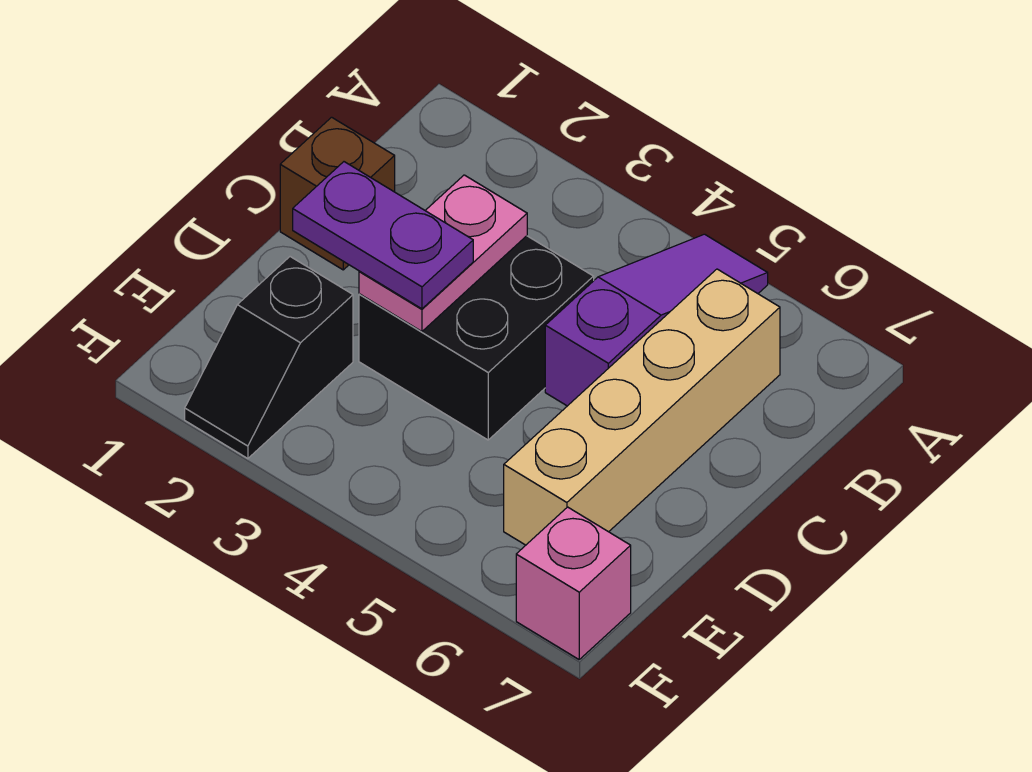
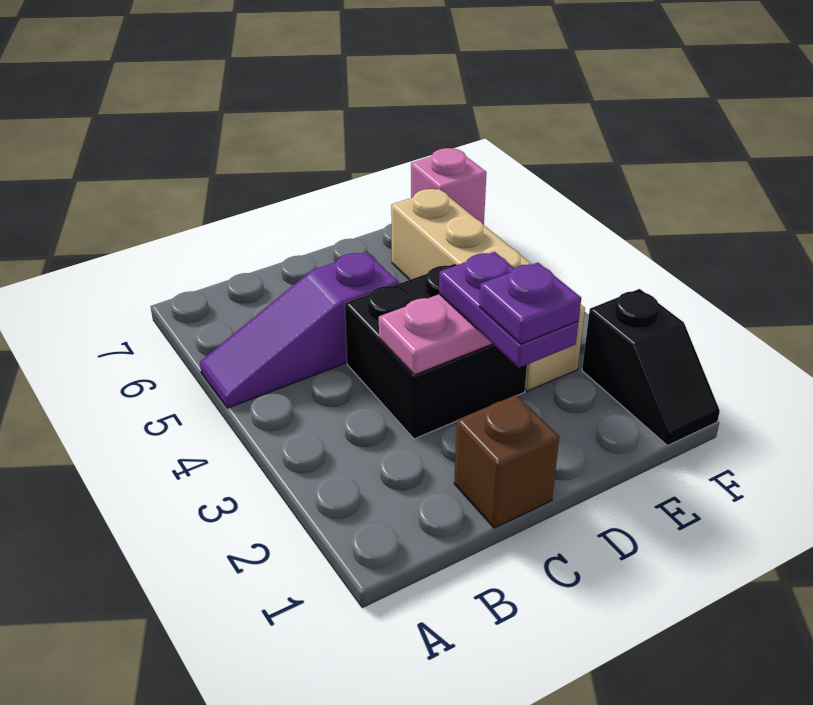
tan brick B6:E6 level 1 -> tan brick E3:E6 level 1
none -> purple plate D2 level 4
black slope E2:F2 level 1 top E -> black slope F1:F2 level 1 top 2

